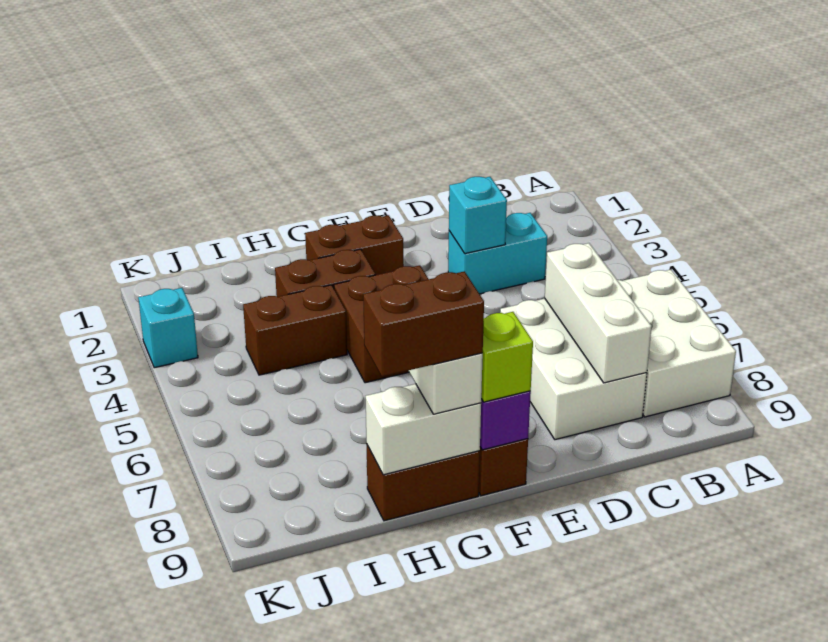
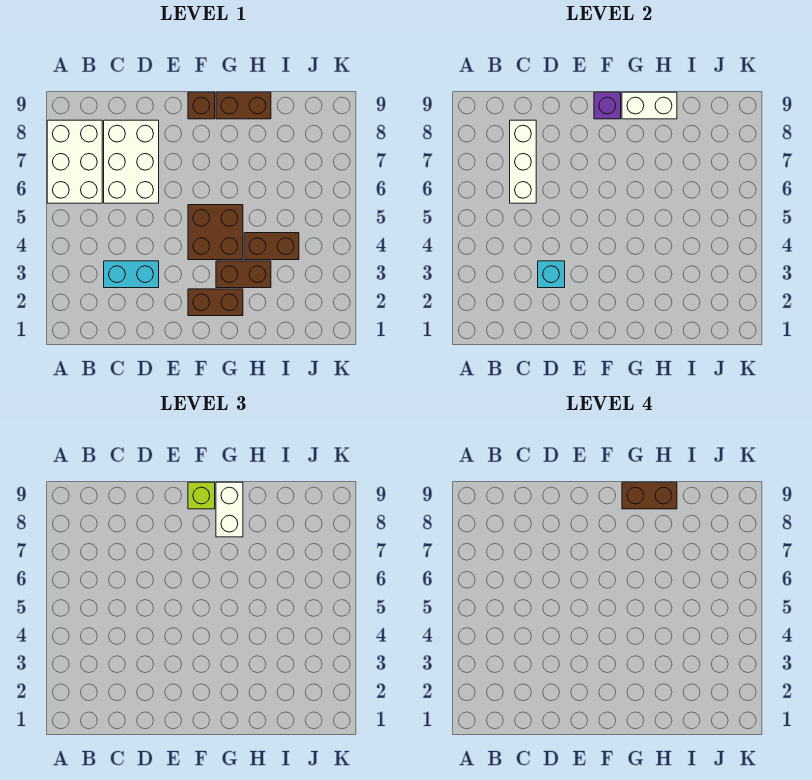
cyan brick K3 level 1 -> none

